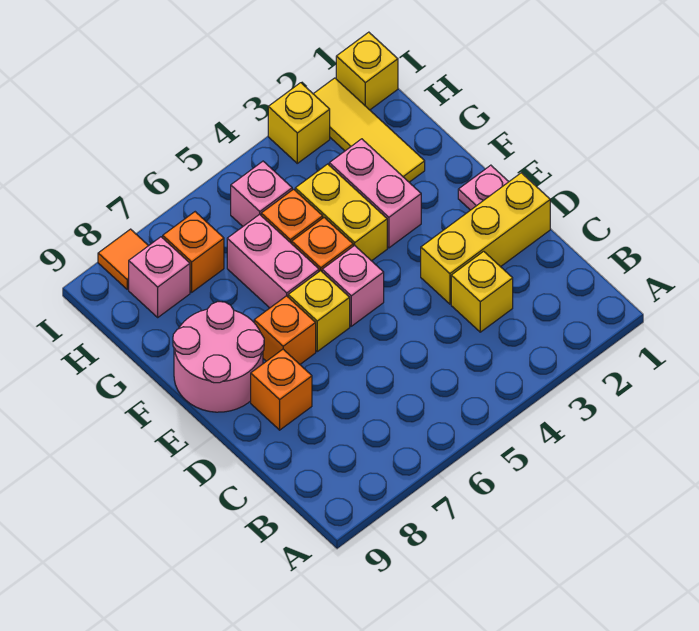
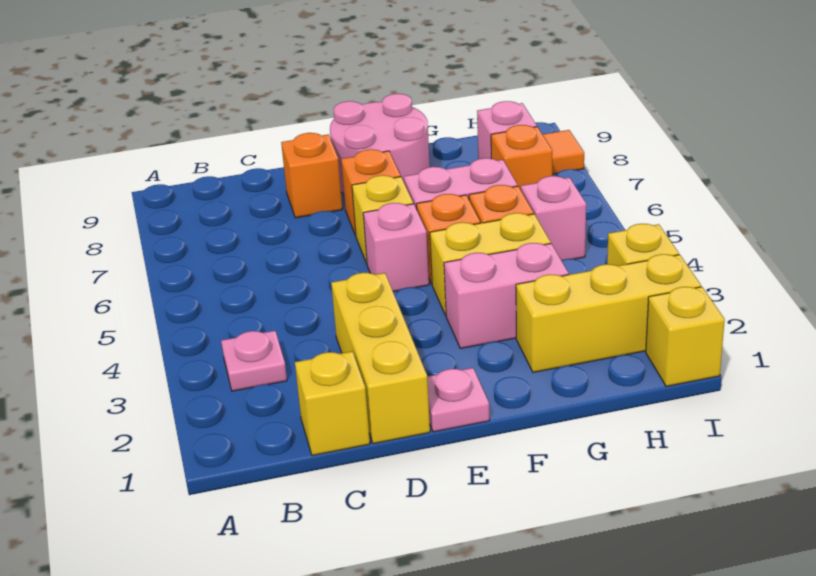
none -> pink plate B3 level 1
yellow brick C3 level 1 -> yellow brick C1 level 1
yellow tile G2:I2 level 1 -> yellow brick G2:I2 level 1

